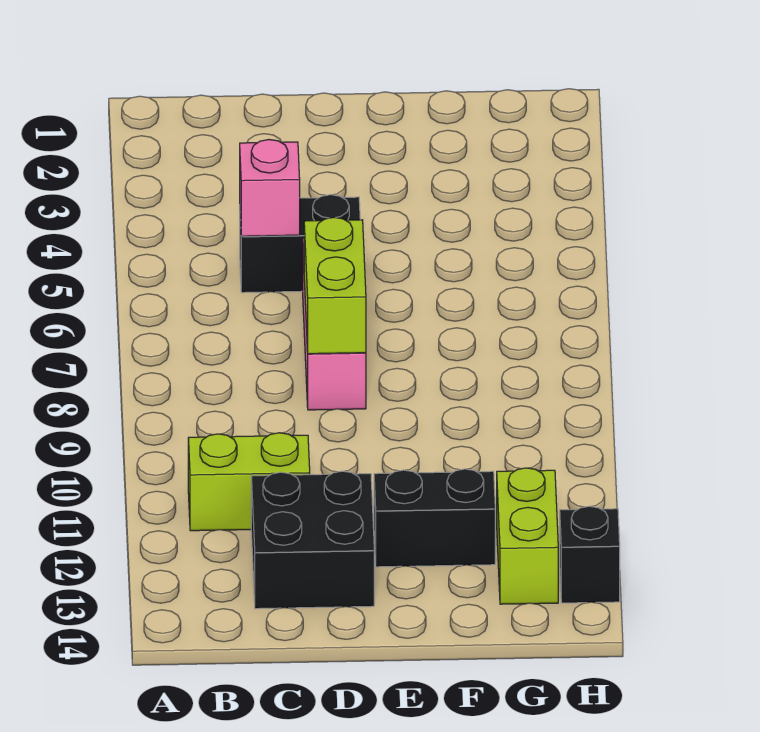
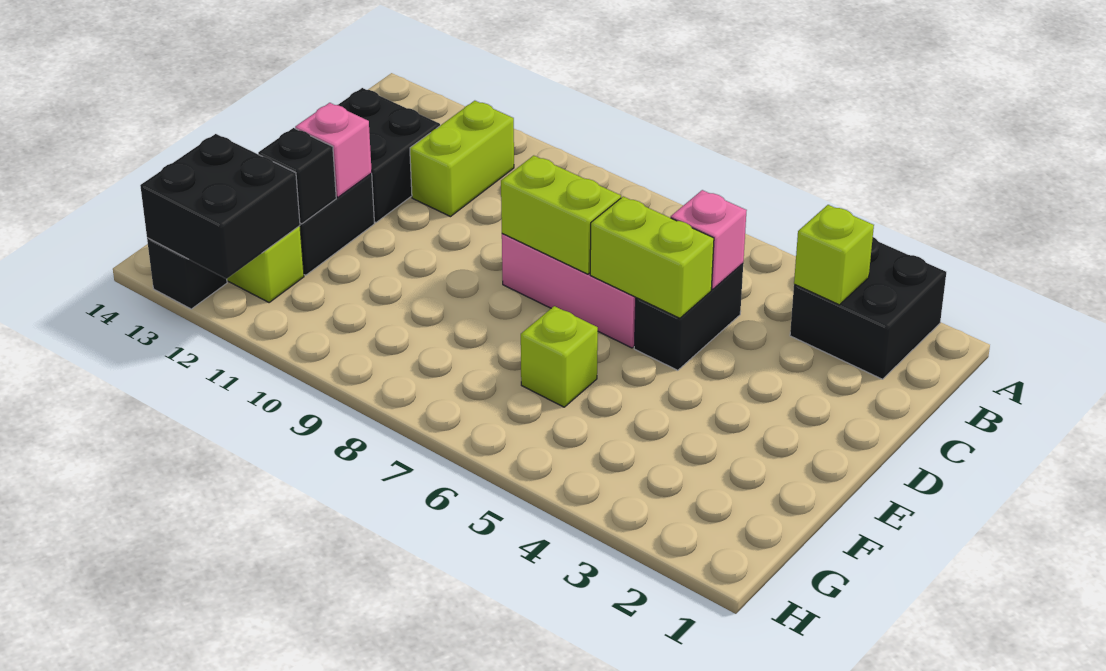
none -> black brick A2:B3 level 1
none -> lime brick B3 level 2
none -> lime brick D5:D6 level 2
none -> pink brick E12 level 2
none -> lime brick F6 level 1
none -> black brick F12 level 2
none -> black brick G12:H13 level 2

